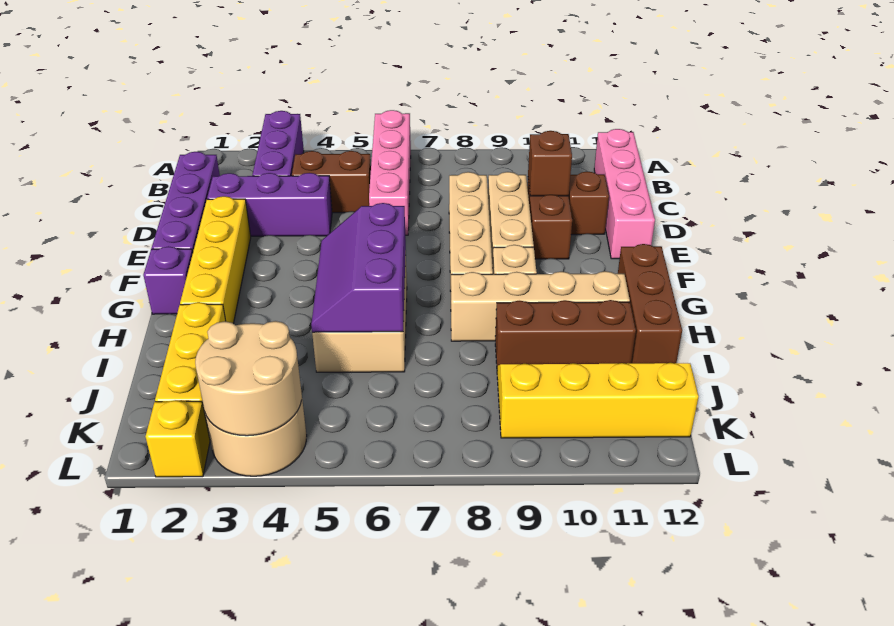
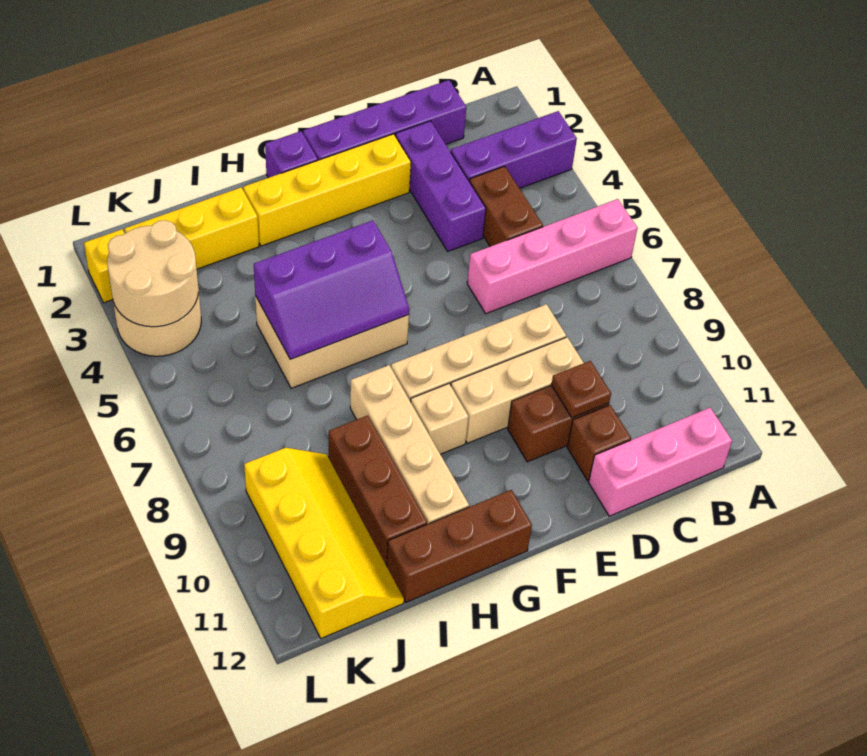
pink brick B12:E12 level 1 -> pink brick B12:D12 level 1
brown brick D10 level 2 -> brown plate D10 level 2
purple slope G5:I6 level 2 top 6 -> purple slope G5:I6 level 2 top 5

